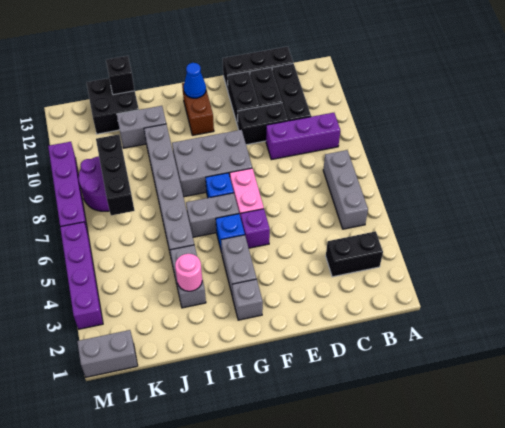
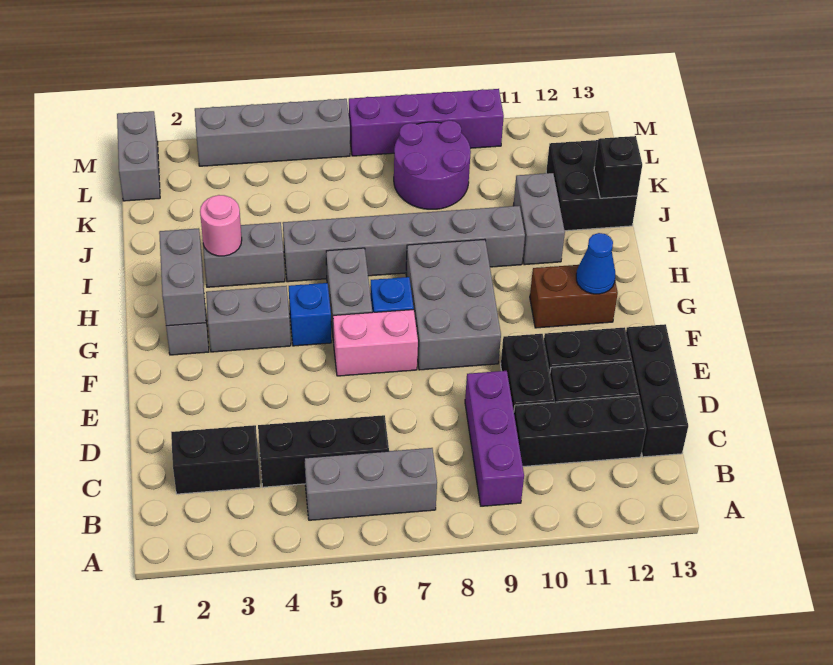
black brick B3:C3 level 1 -> black brick C2:C3 level 1
purple brick F5 level 1 -> none
none -> grey brick G2:H2 level 2
black brick K7:K9 level 2 -> black brick C4:C6 level 1
purple brick M3:M6 level 1 -> grey brick M3:M6 level 1

